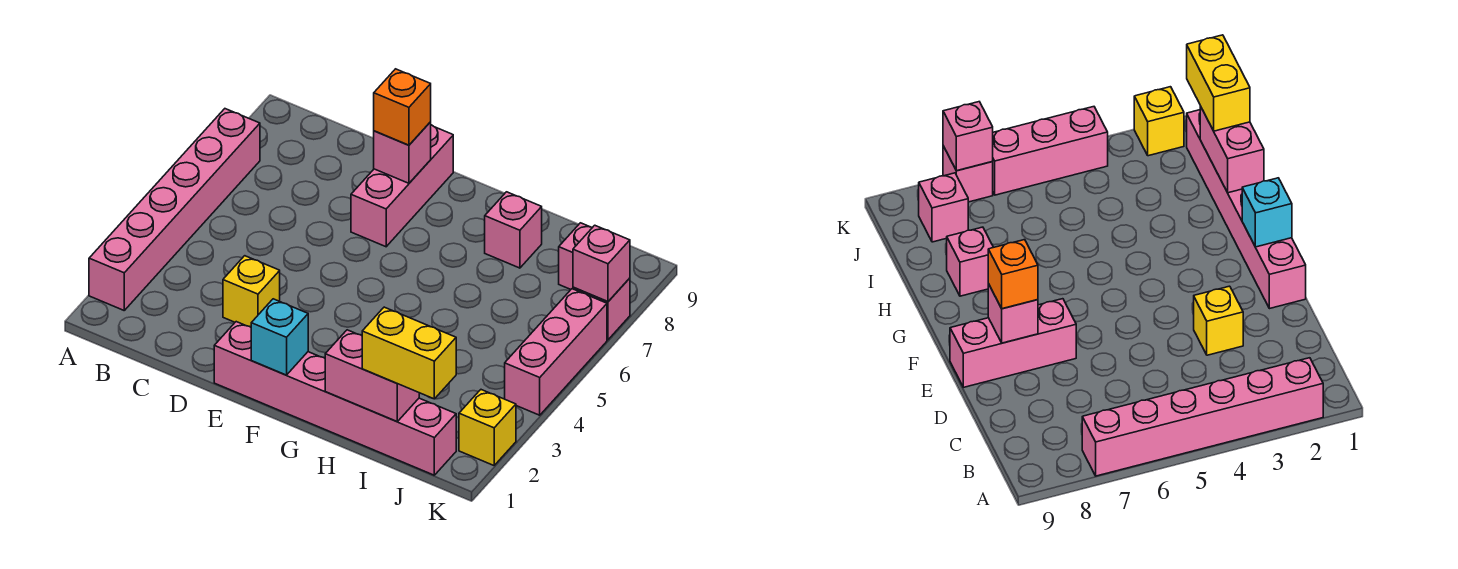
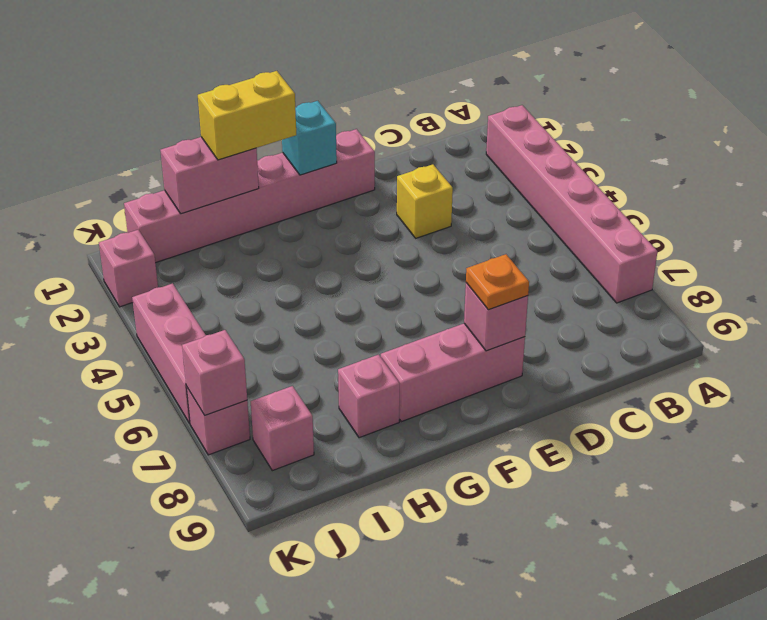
pink brick E7:E9 level 1 -> pink brick E8:G8 level 1
orange brick E8 level 3 -> orange plate E8 level 3
yellow brick I1:J1 level 3 -> yellow brick G1:H1 level 3
yellow brick K2 level 1 -> pink brick K2 level 1

